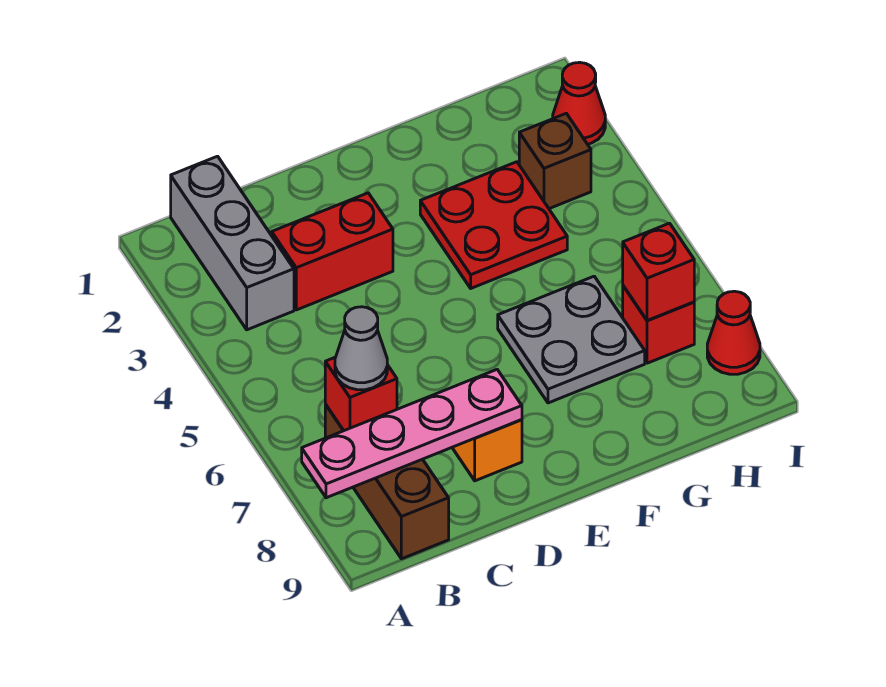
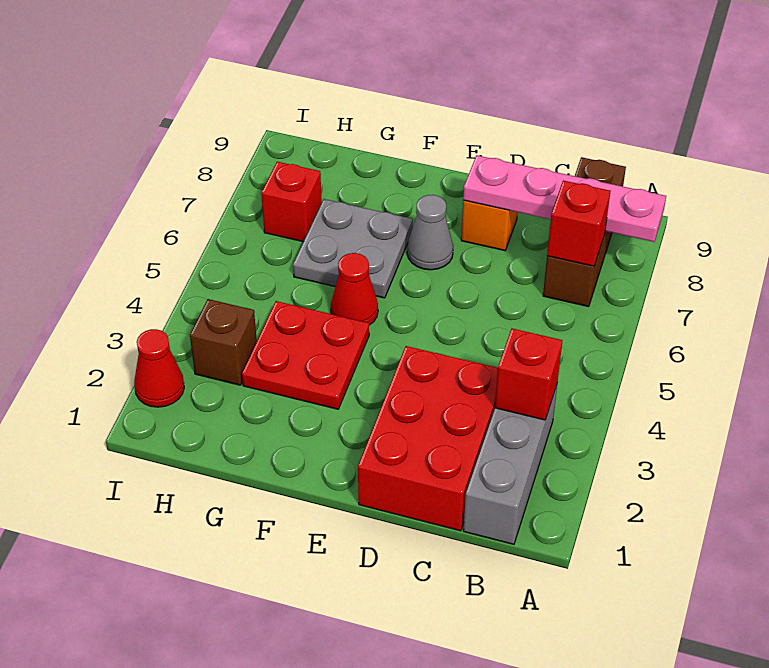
grey cone B7 level 3 -> grey cone E7 level 1
red brick C3:D3 level 1 -> red brick C1:D3 level 1
red brick H7 level 2 -> red brick B3 level 2
red cone I8 level 1 -> red cone F5 level 1

